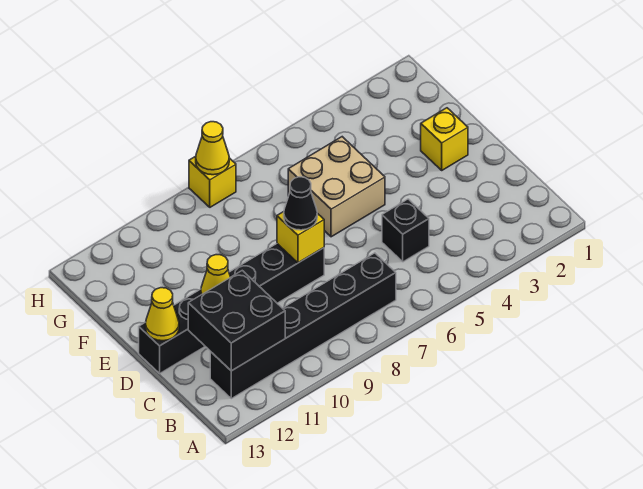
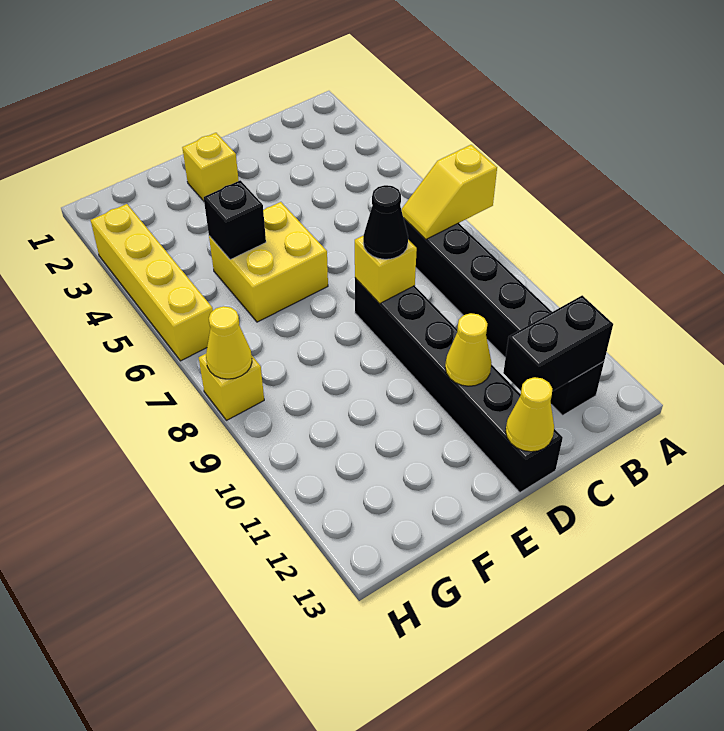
none -> yellow slope A7:B7 level 2 top A
black brick B11:C12 level 2 -> black brick B12:C12 level 2
black brick C5 level 1 -> black brick F5 level 2
tan brick E5:F6 level 1 -> yellow brick E5:F6 level 1
none -> yellow brick H3:H6 level 1

